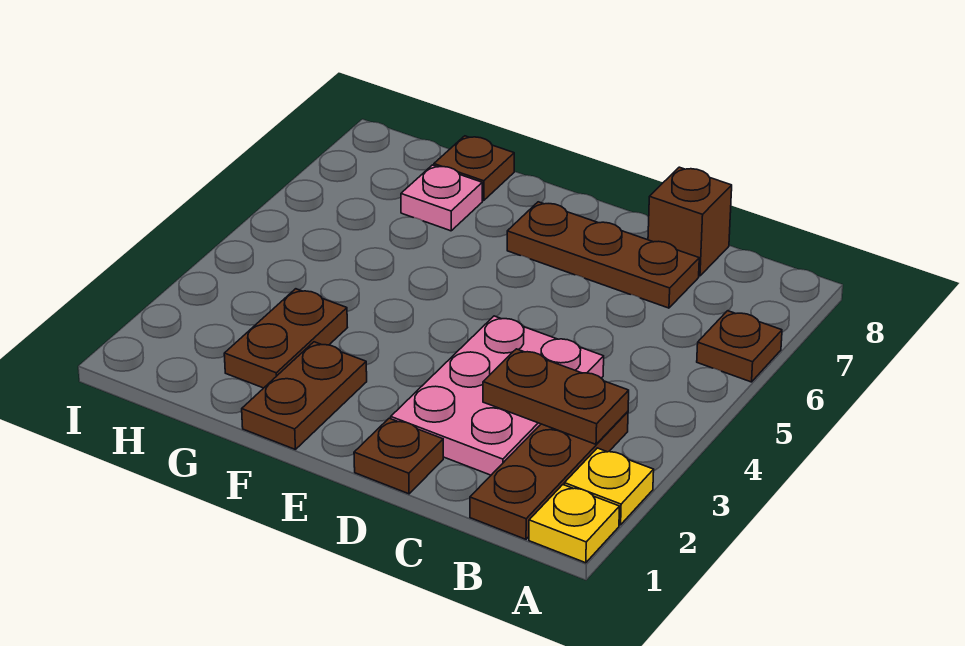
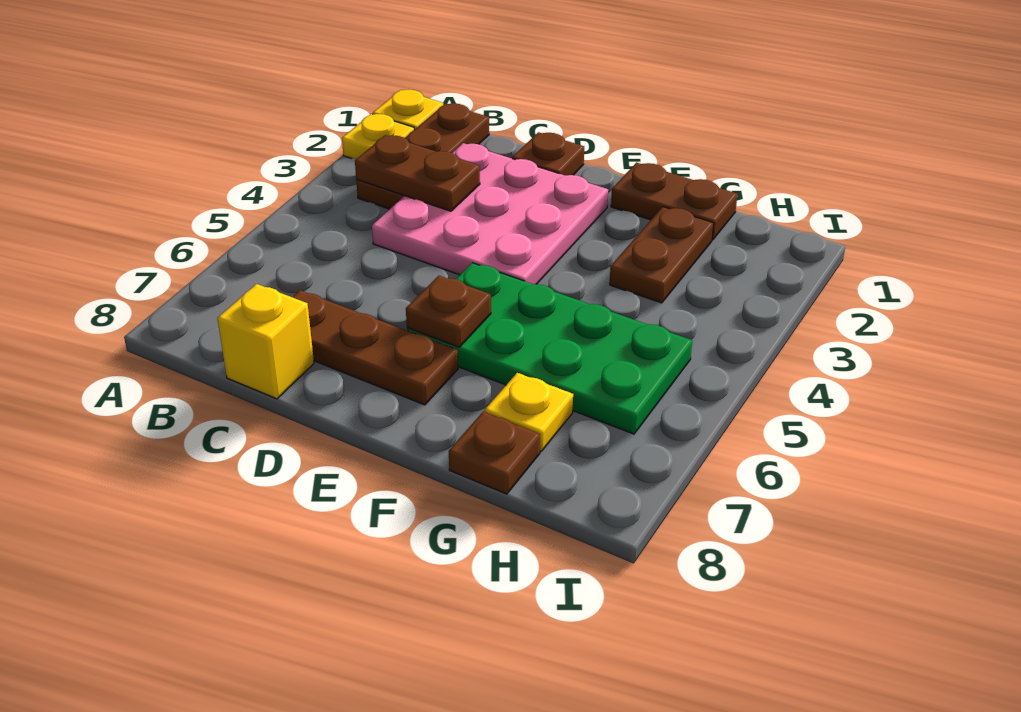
brown plate A6 level 1 -> brown plate E6 level 2
pink plate C2:D4 level 1 -> pink plate C2:E4 level 1
brown brick C8 level 1 -> yellow brick C8 level 1
none -> green plate E5:H6 level 1
brown plate F1:F2 level 1 -> brown plate F1:G1 level 1
pink plate G7 level 1 -> yellow plate G7 level 1

